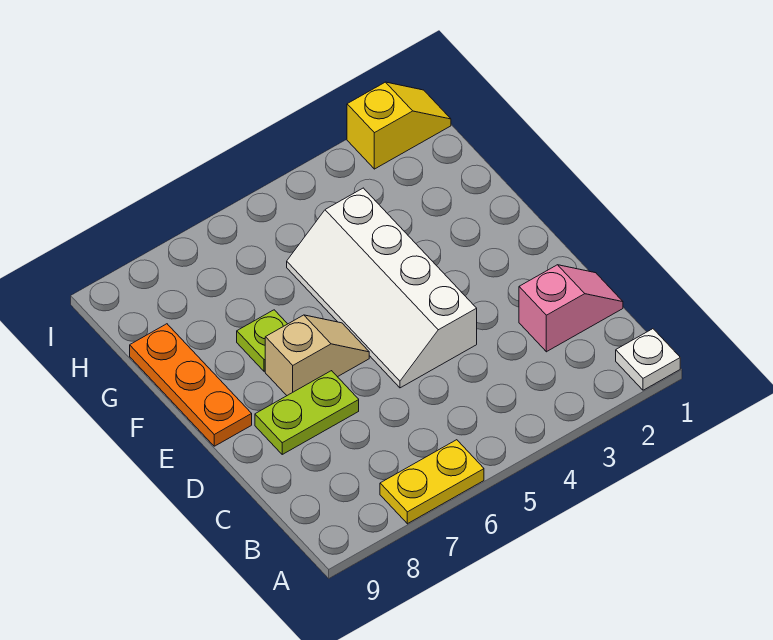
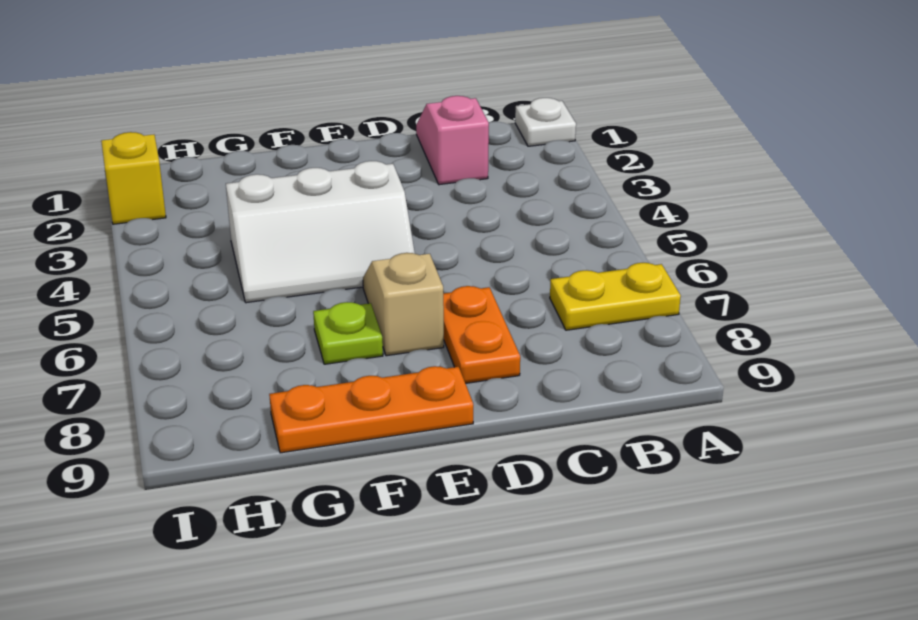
yellow plate A6:A7 level 1 -> yellow plate A7:B7 level 1
white slope D4:G5 level 1 top 4 -> white slope E4:G5 level 1 top 4
lime plate D7:D8 level 1 -> orange plate D7:D8 level 1

